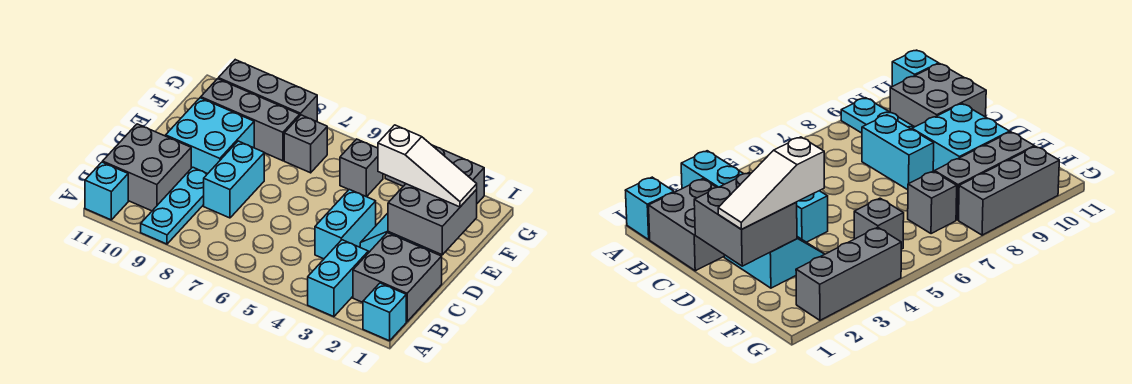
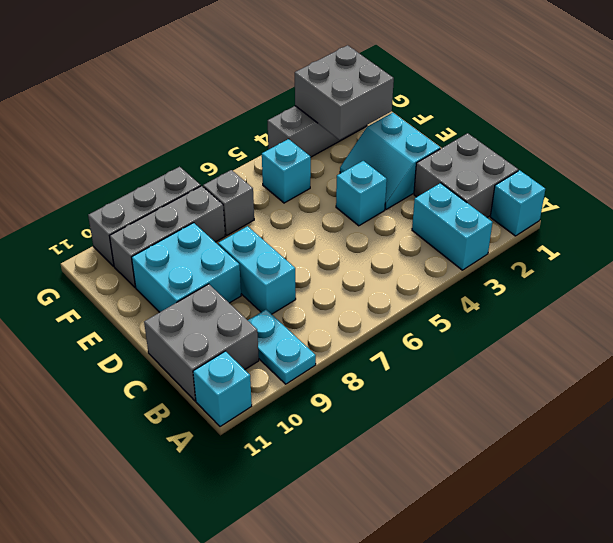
cyan plate A9:C9 level 1 -> cyan plate A9:B9 level 1
cyan brick C4:D4 level 1 -> cyan brick D4 level 1
grey brick D1:E2 level 2 -> grey brick F2:G3 level 2
white slope E1:E3 level 3 top 3 -> none
grey brick F5 level 1 -> cyan brick F5 level 1

